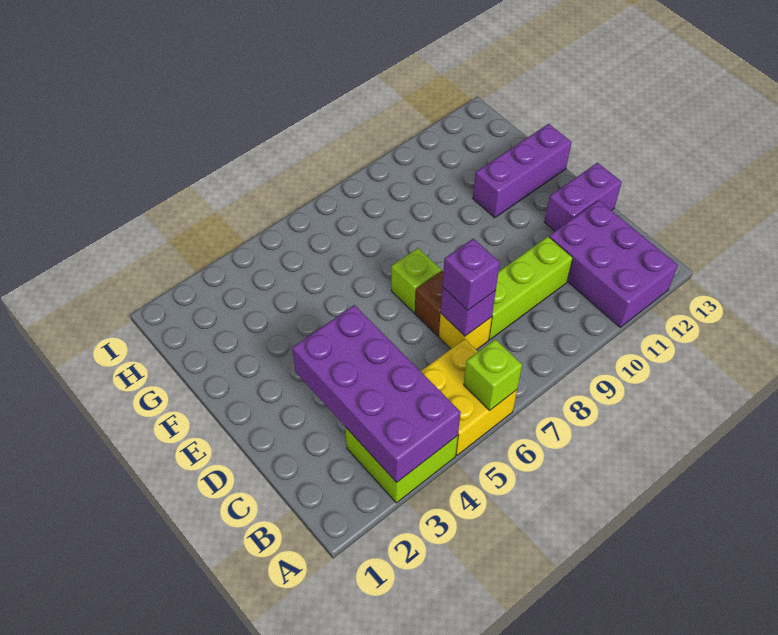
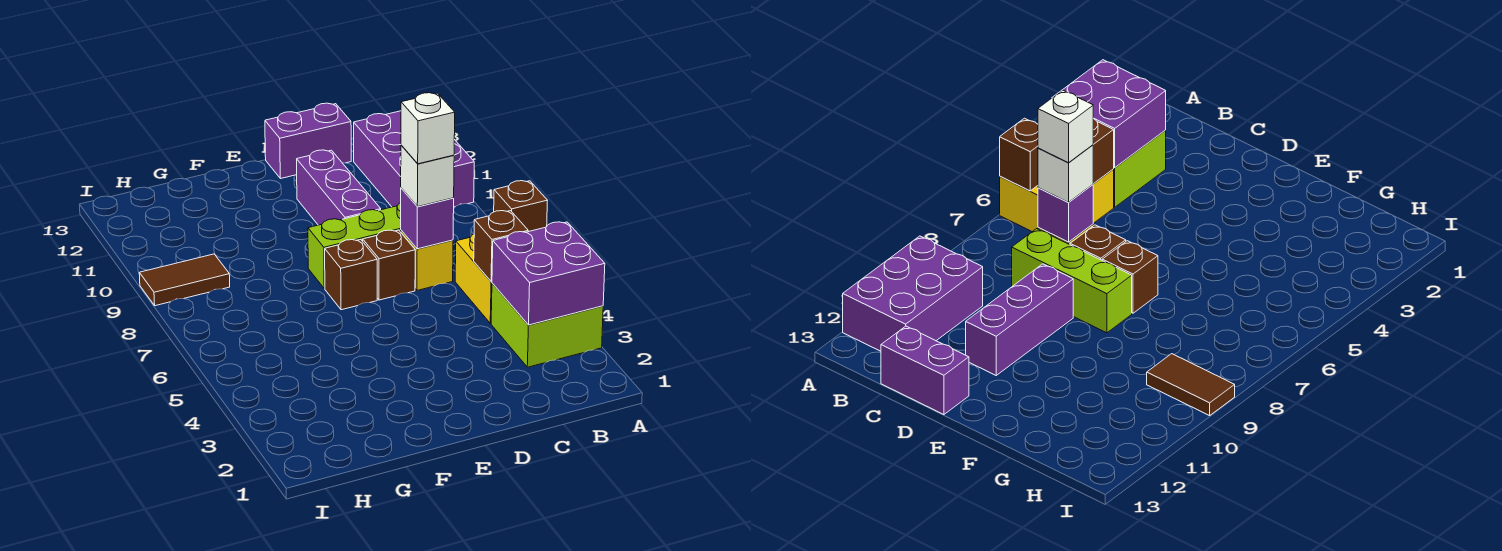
purple brick A3:D4 level 2 -> purple brick A3:B4 level 2
lime brick A6 level 2 -> brown brick A6 level 2
purple brick A11:C12 level 1 -> purple brick A10:B12 level 1
none -> brown brick B5 level 2
purple brick C7 level 3 -> white brick C7 level 3
none -> white brick C7 level 4
lime brick C8:C10 level 1 -> lime brick C8:E8 level 1
purple brick D12:D13 level 1 -> purple brick C13:D13 level 1
lime brick E7 level 1 -> brown brick E7 level 1
purple brick F11:F13 level 1 -> purple brick D9:D11 level 1
none -> brown tile H9:I9 level 1

